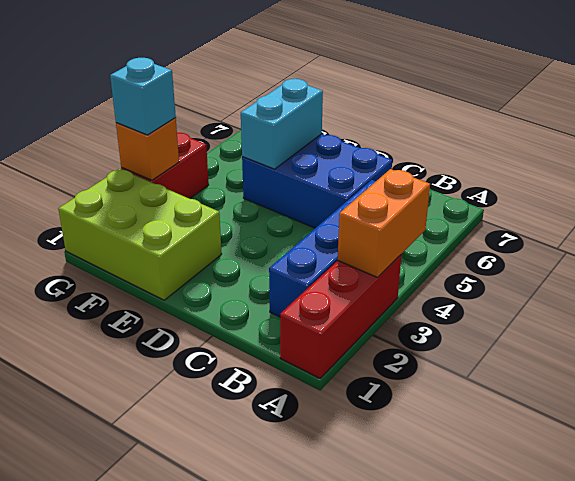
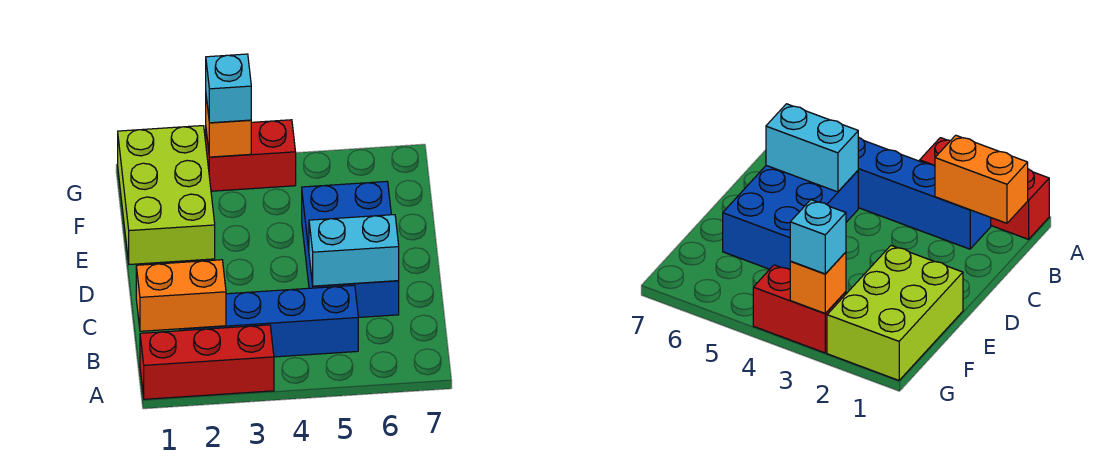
orange brick A3:A4 level 2 -> orange brick B1:B2 level 2
cyan brick E5:E6 level 2 -> cyan brick C5:C6 level 2

